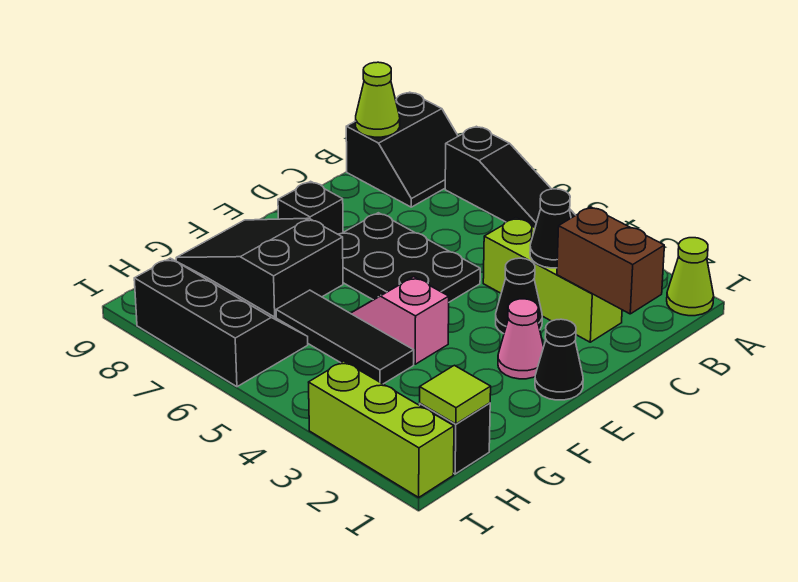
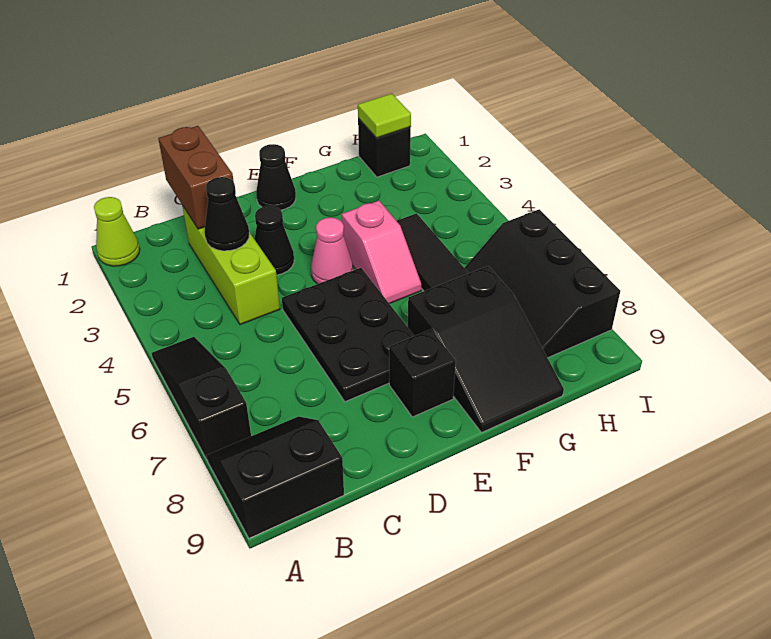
lime cone B9 level 2 -> none
pink cone E2 level 1 -> pink cone E4 level 1
lime brick I1:I3 level 1 -> none

